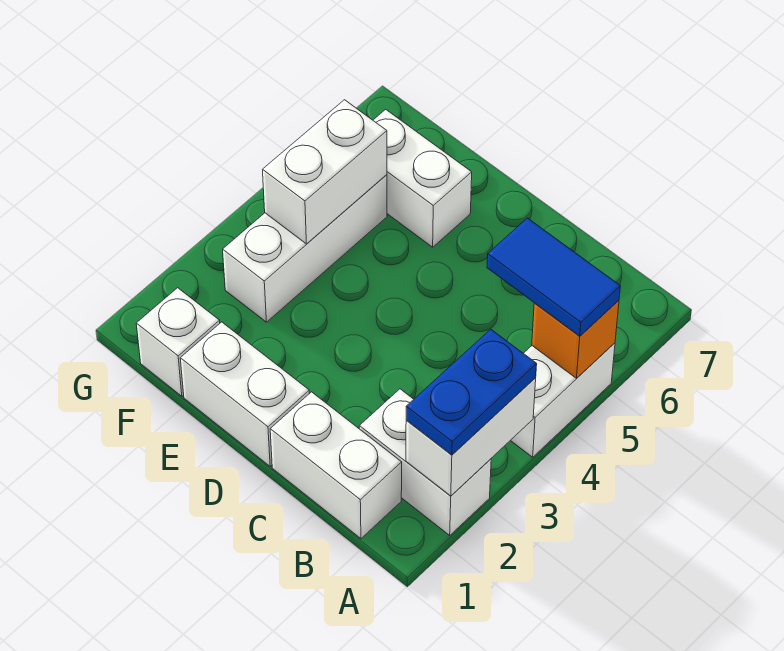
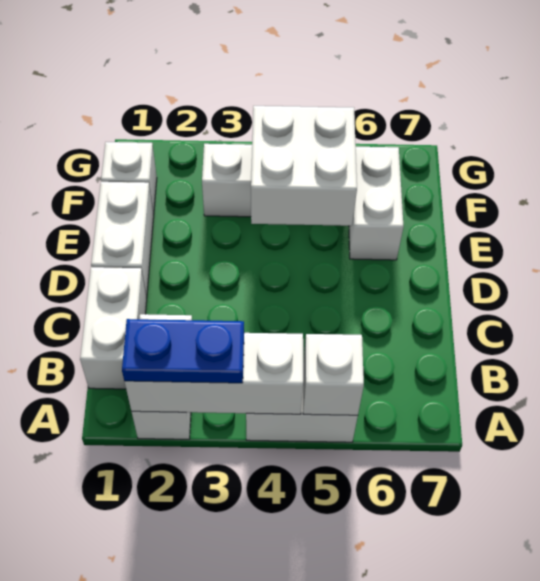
white brick A2:A3 level 2 -> white brick A2:A4 level 2
orange brick A5 level 2 -> white brick A5 level 2
blue tile A5:B5 level 3 -> none
white brick F4:F5 level 2 -> white brick E4:F5 level 2

